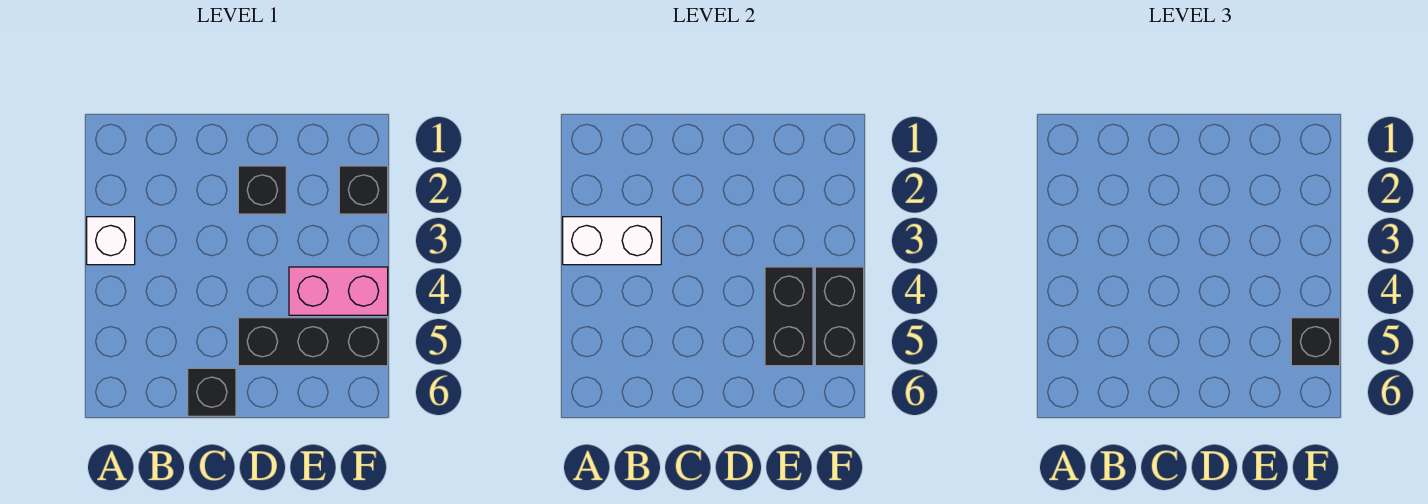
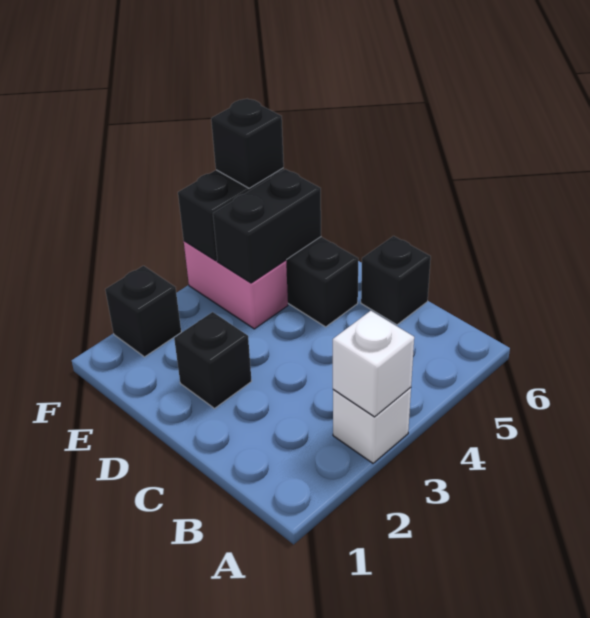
white brick A3:B3 level 2 -> white brick A3 level 2

